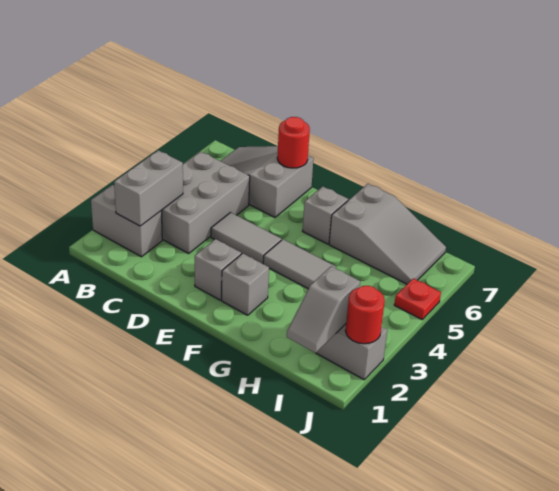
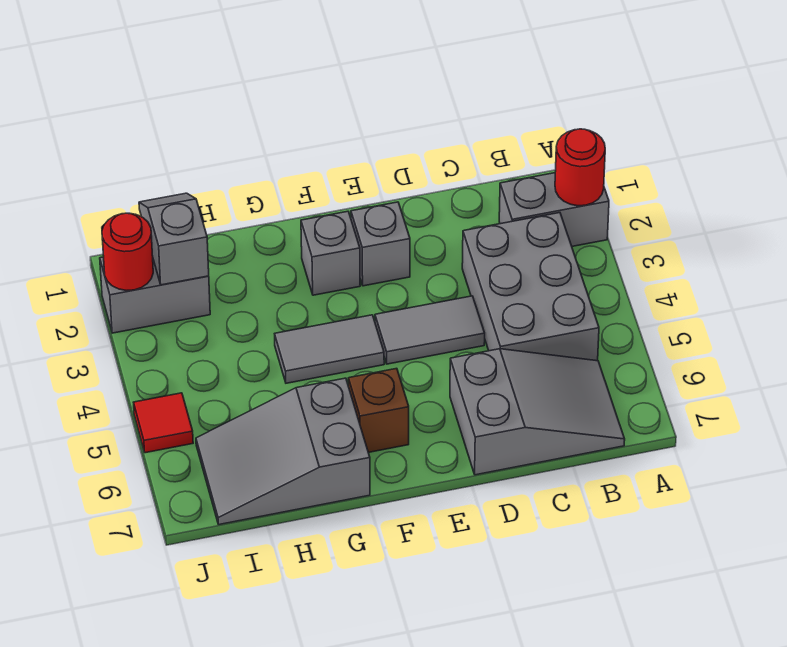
grey brick B2:B3 level 2 -> none
red round brick D7 level 2 -> red round brick A2 level 2
grey brick F6 level 1 -> brown brick F6 level 1
red plate J5 level 1 -> red tile J5 level 1

